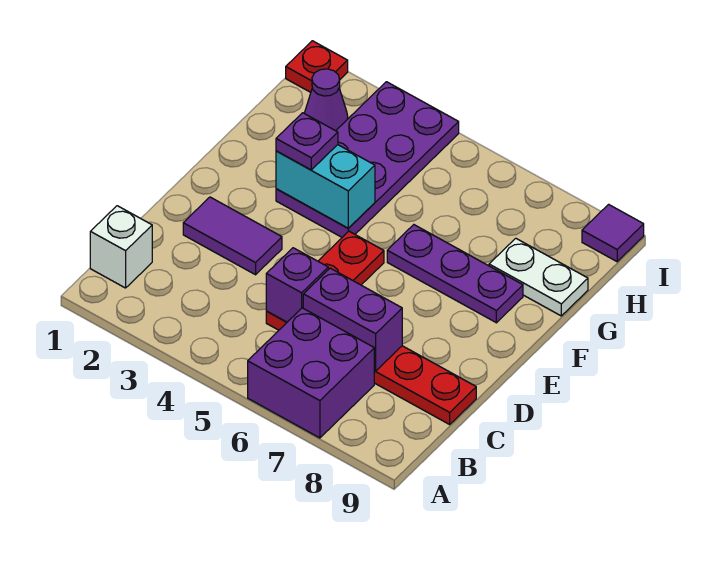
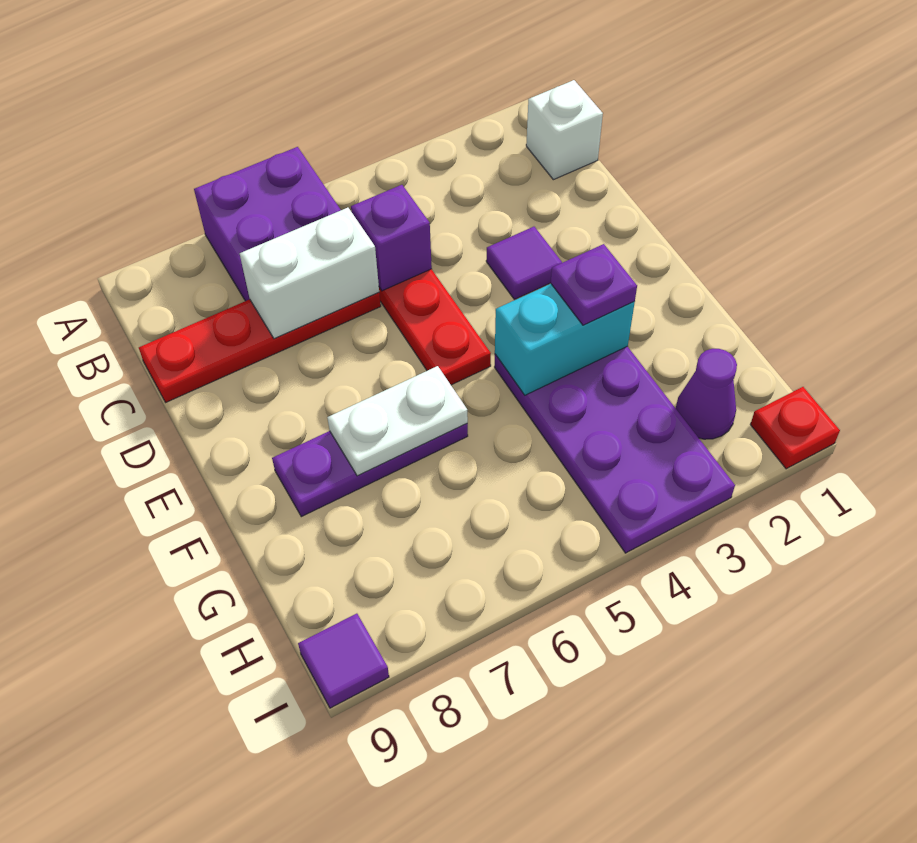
purple brick C6:C7 level 2 -> white brick C6:C7 level 2
purple tile D2:D3 level 1 -> purple tile D3 level 1
white plate G8:G9 level 1 -> white plate F6:F7 level 2

